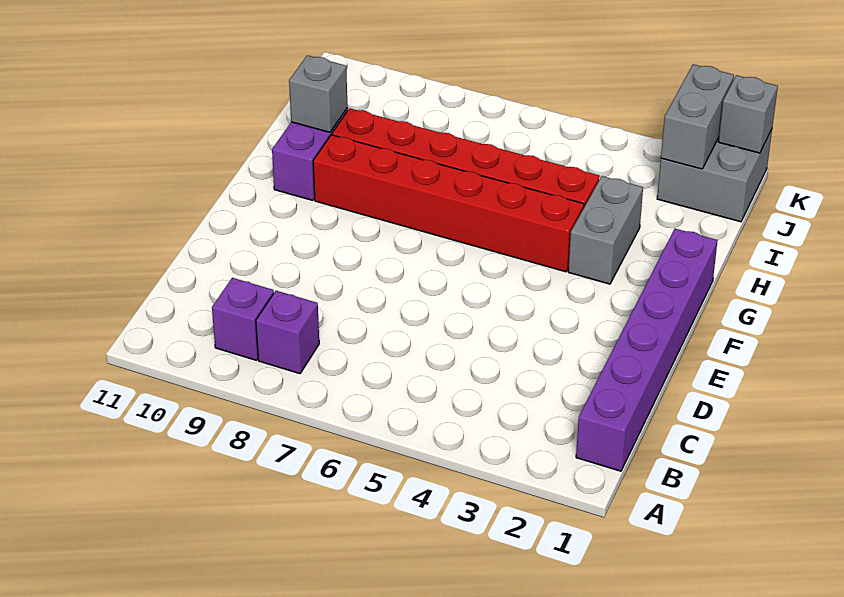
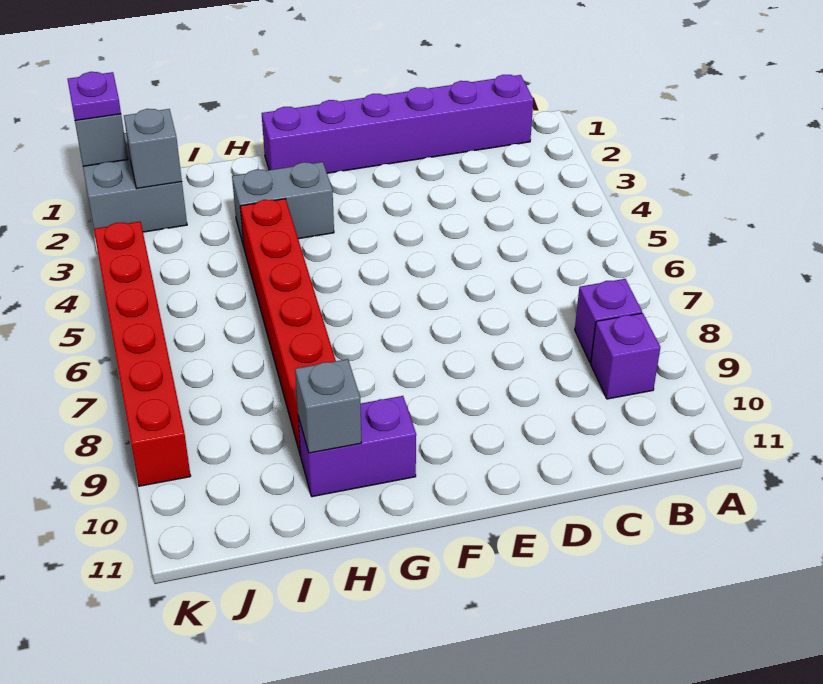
red brick G4:G9 level 1 -> red brick K4:K9 level 1
grey brick J2:K2 level 2 -> grey brick J2 level 2
none -> purple plate K1 level 3

